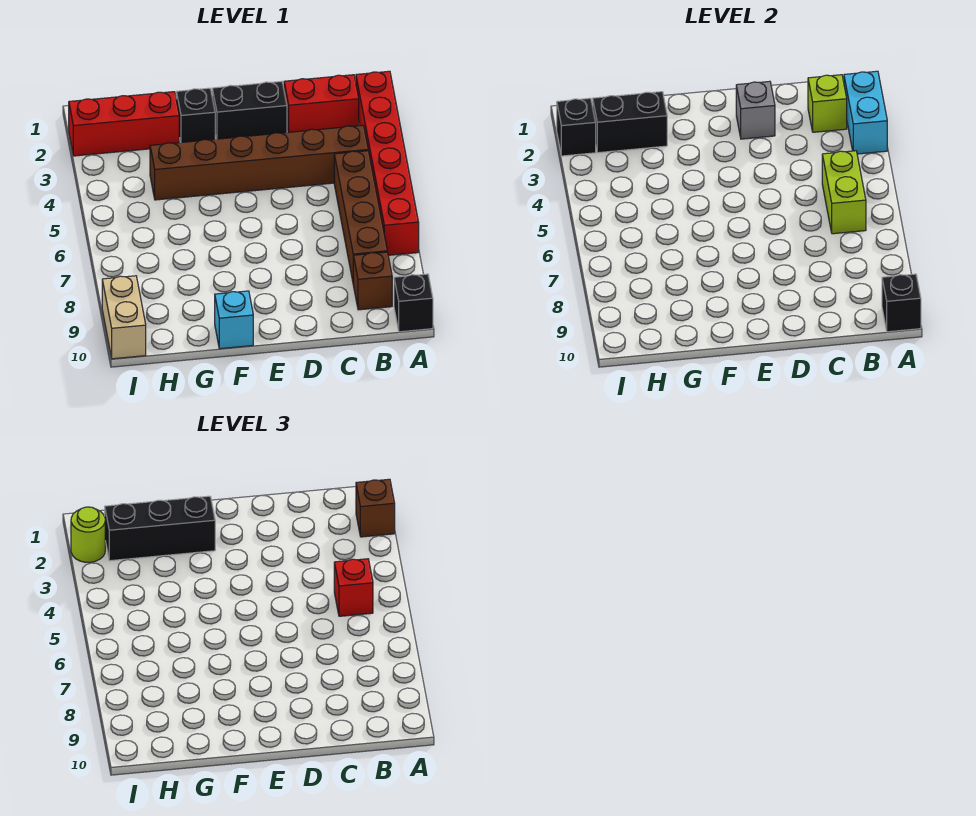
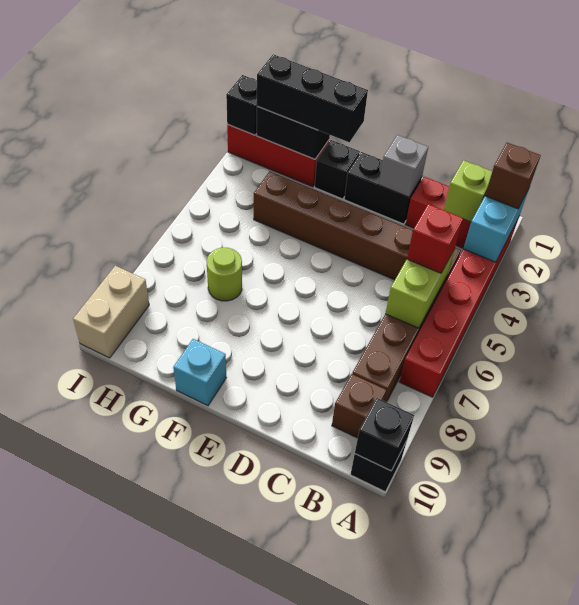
lime round brick I2 level 3 -> lime round brick G7 level 1

